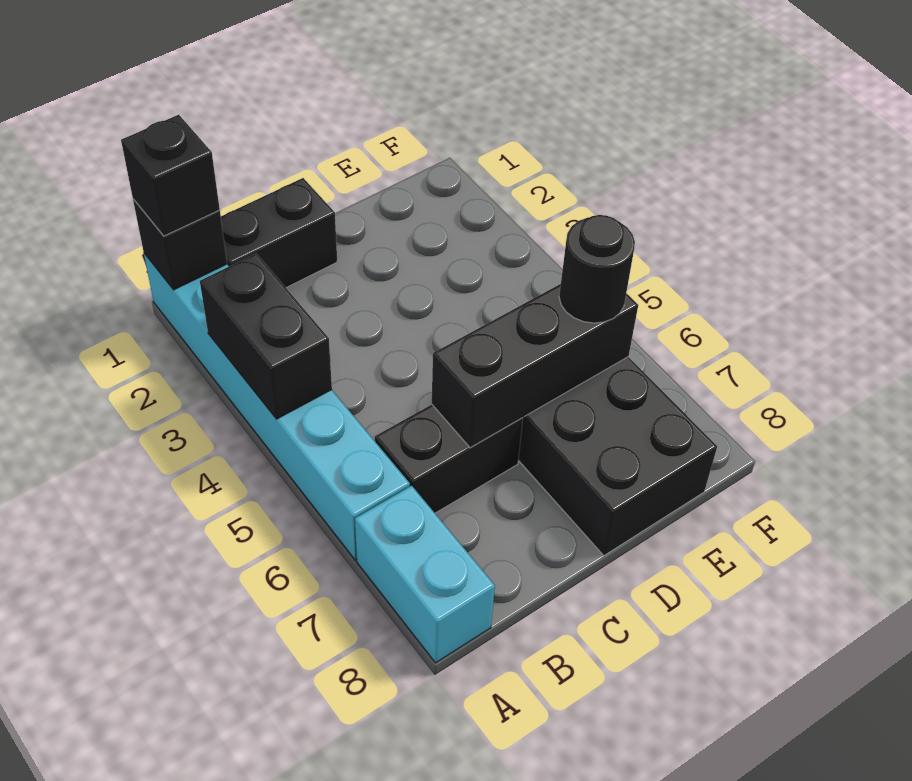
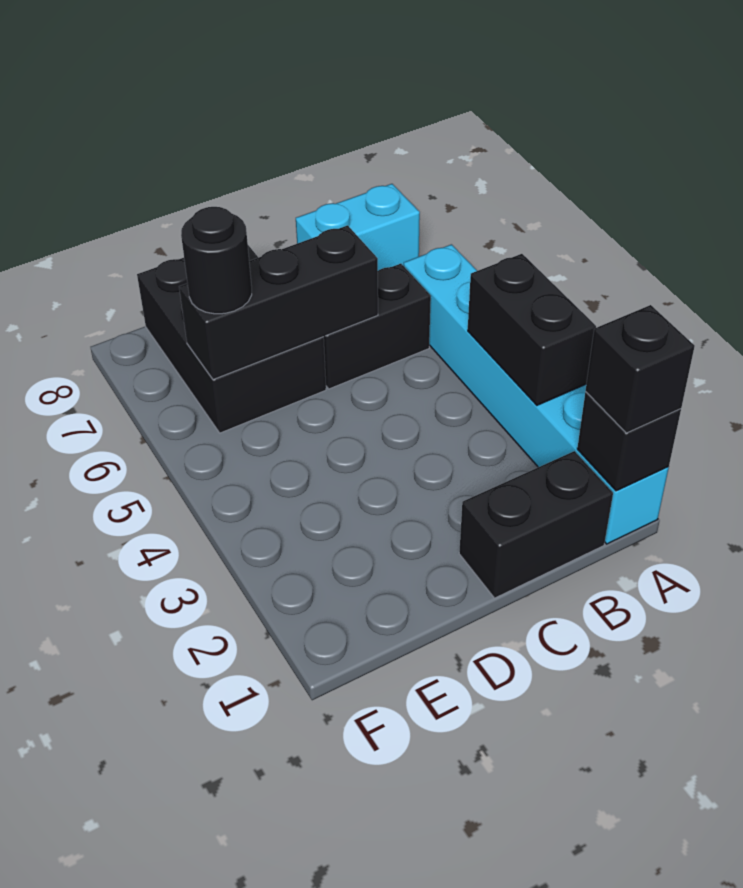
cyan brick A7:A8 level 1 -> cyan brick A8:B8 level 1

